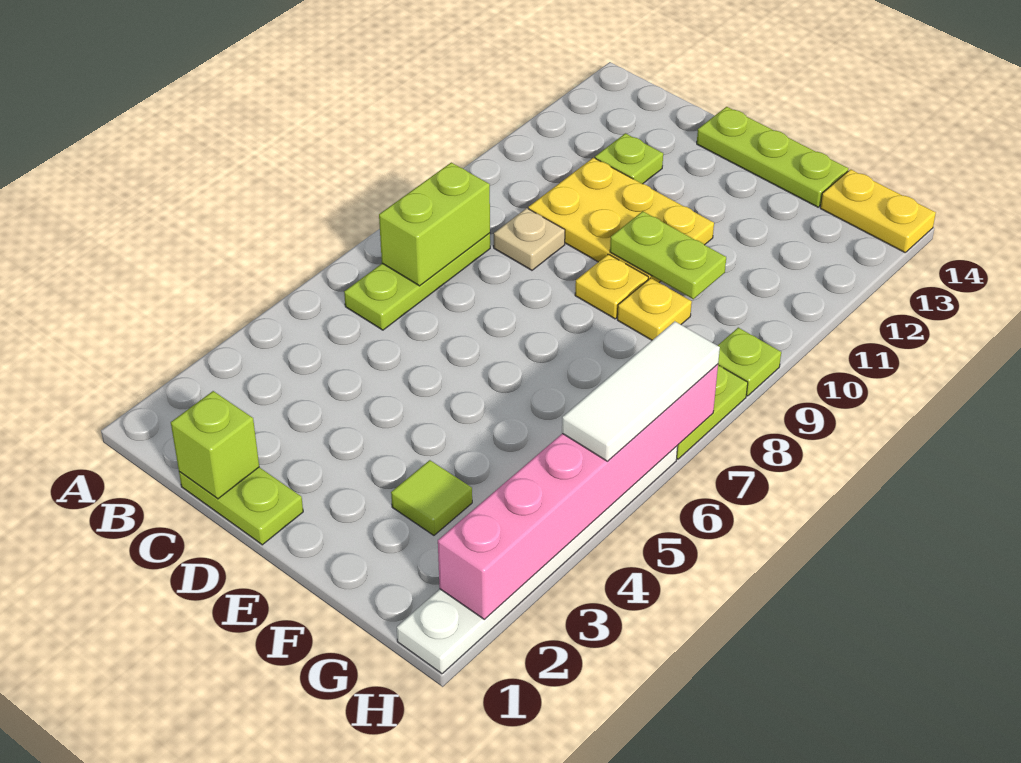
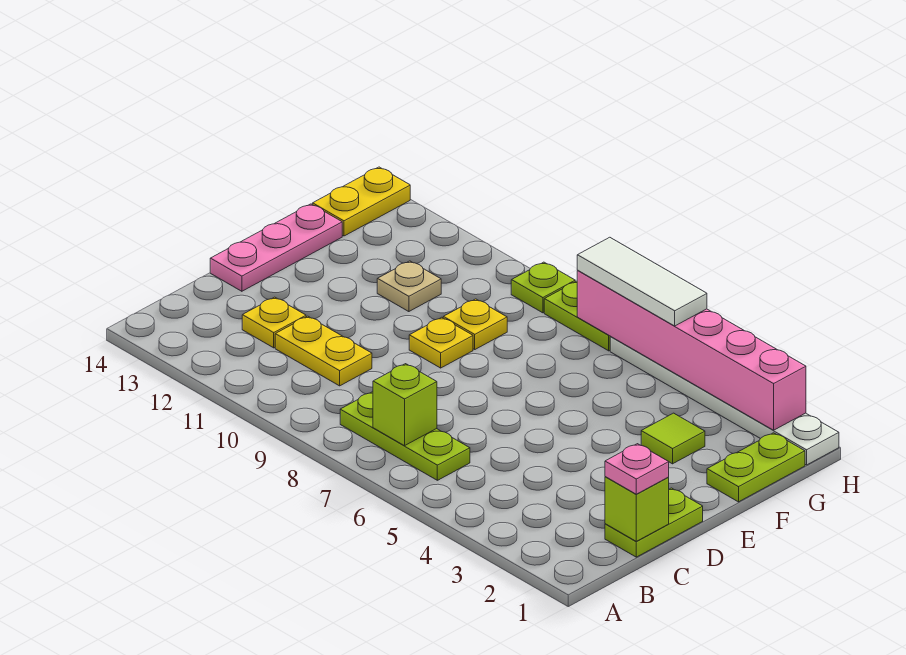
lime brick B7:B8 level 2 -> lime brick B7 level 2
none -> pink plate C1 level 3
tan plate C9 level 1 -> tan plate F11 level 1
yellow plate C10:E11 level 1 -> yellow plate C10:C11 level 1
lime plate C12 level 1 -> yellow plate C12 level 1
lime plate D14:F14 level 1 -> pink plate D14:F14 level 1
lime plate E10:F10 level 2 -> lime plate F1:G1 level 1

